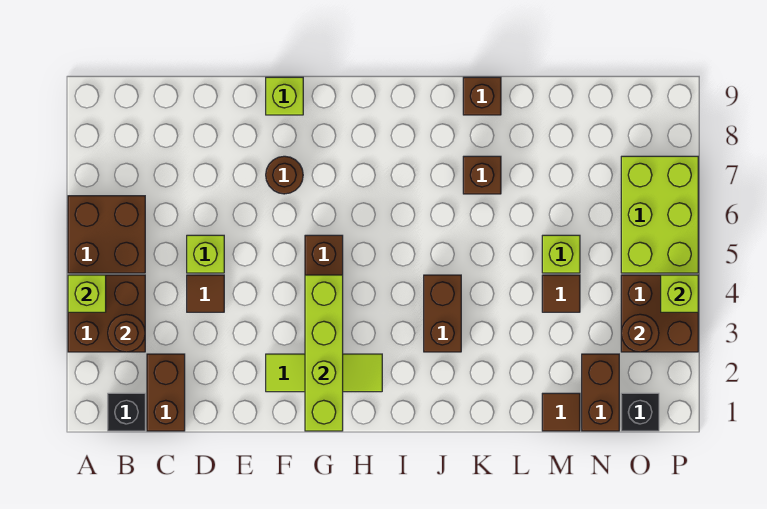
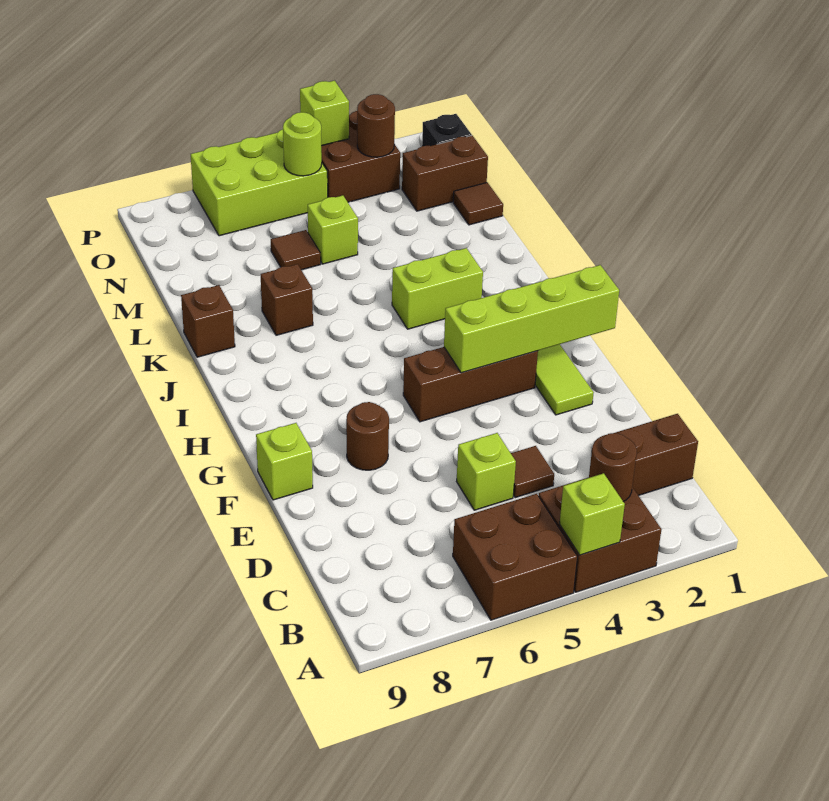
black brick B1 level 1 -> none
brown brick J3:J4 level 1 -> lime brick J3:J4 level 1
brown tile M4 level 1 -> brown tile M6 level 1
none -> lime round brick O5 level 2

